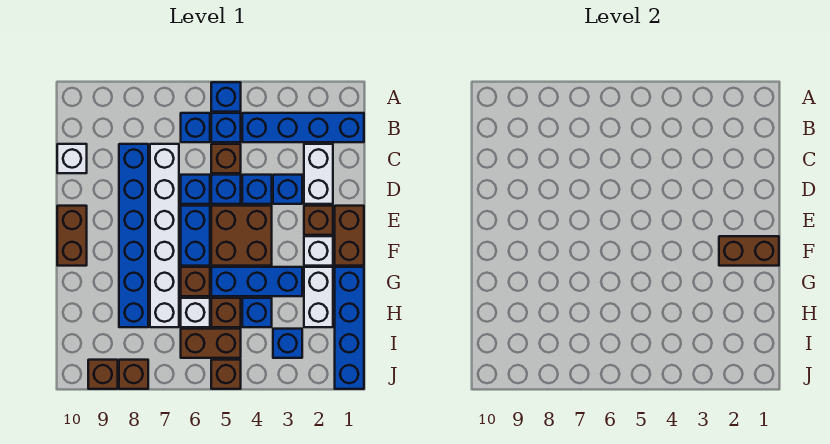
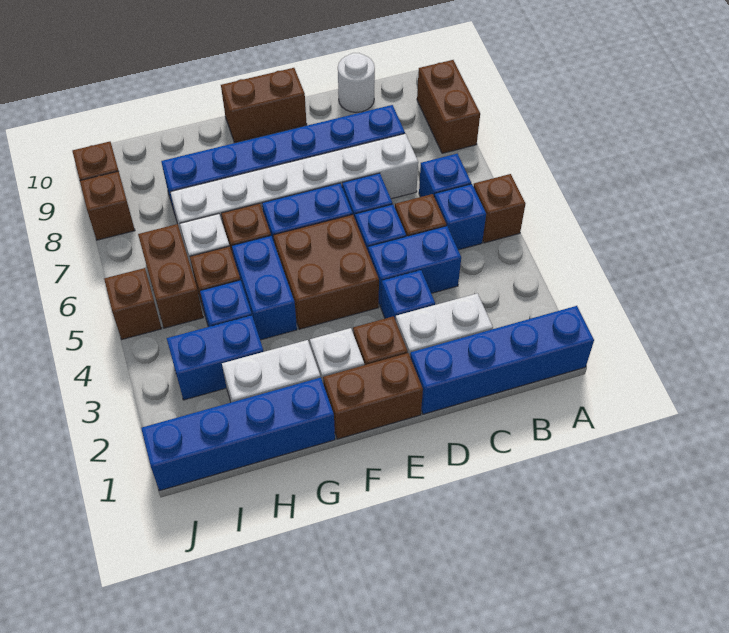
blue brick A5 level 1 -> brown brick A5 level 1
blue brick B1:B4 level 1 -> blue brick A1:D1 level 1
white brick C10 level 1 -> white round brick C10 level 1
blue brick D4 level 1 -> blue brick C4:D4 level 1
brown brick F1:F2 level 2 -> brown brick A8:A9 level 1
blue brick G3:G5 level 1 -> blue brick G4:G5 level 1
blue brick I3 level 1 -> blue brick H3:I3 level 1

